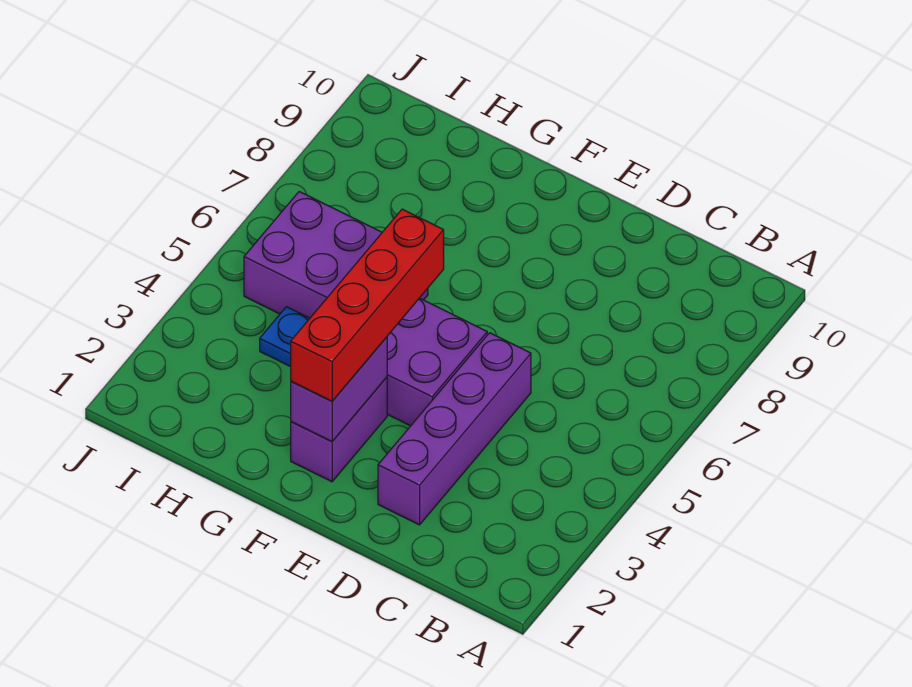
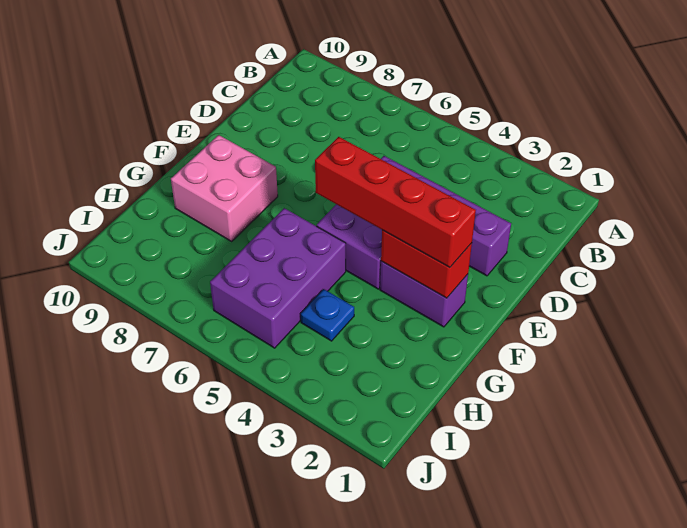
purple brick F2:F3 level 2 -> red brick F2:F3 level 2
none -> pink brick F8:G9 level 1

